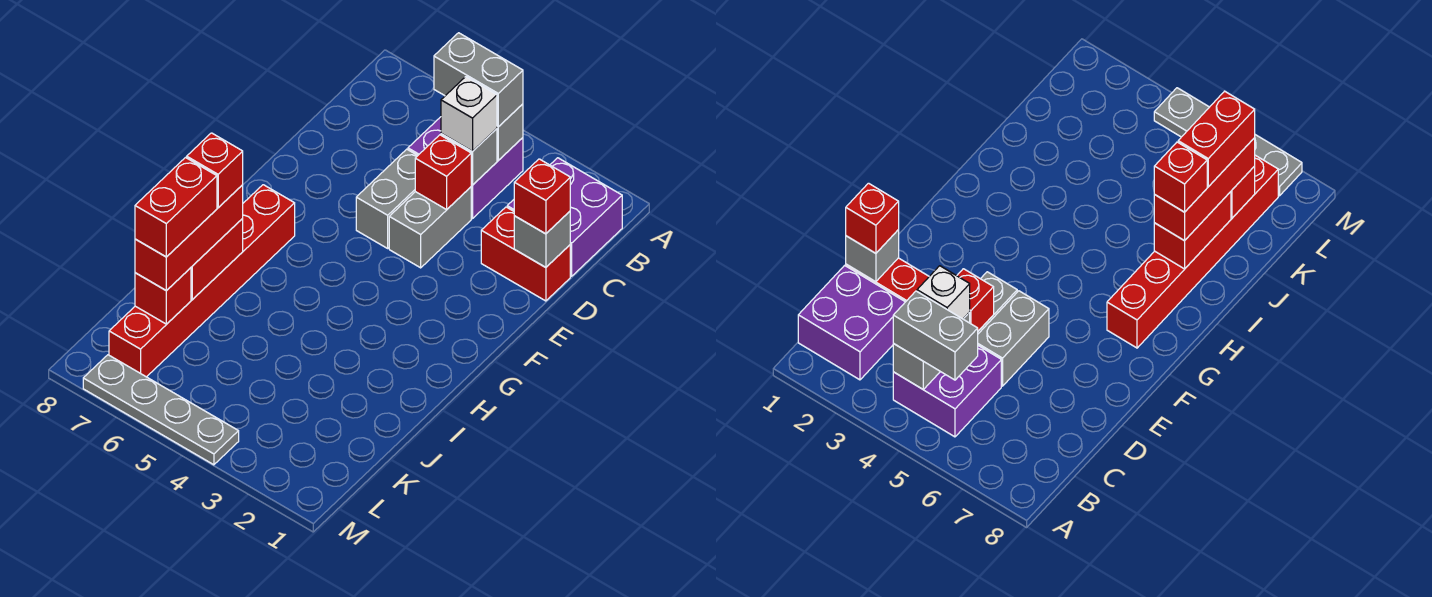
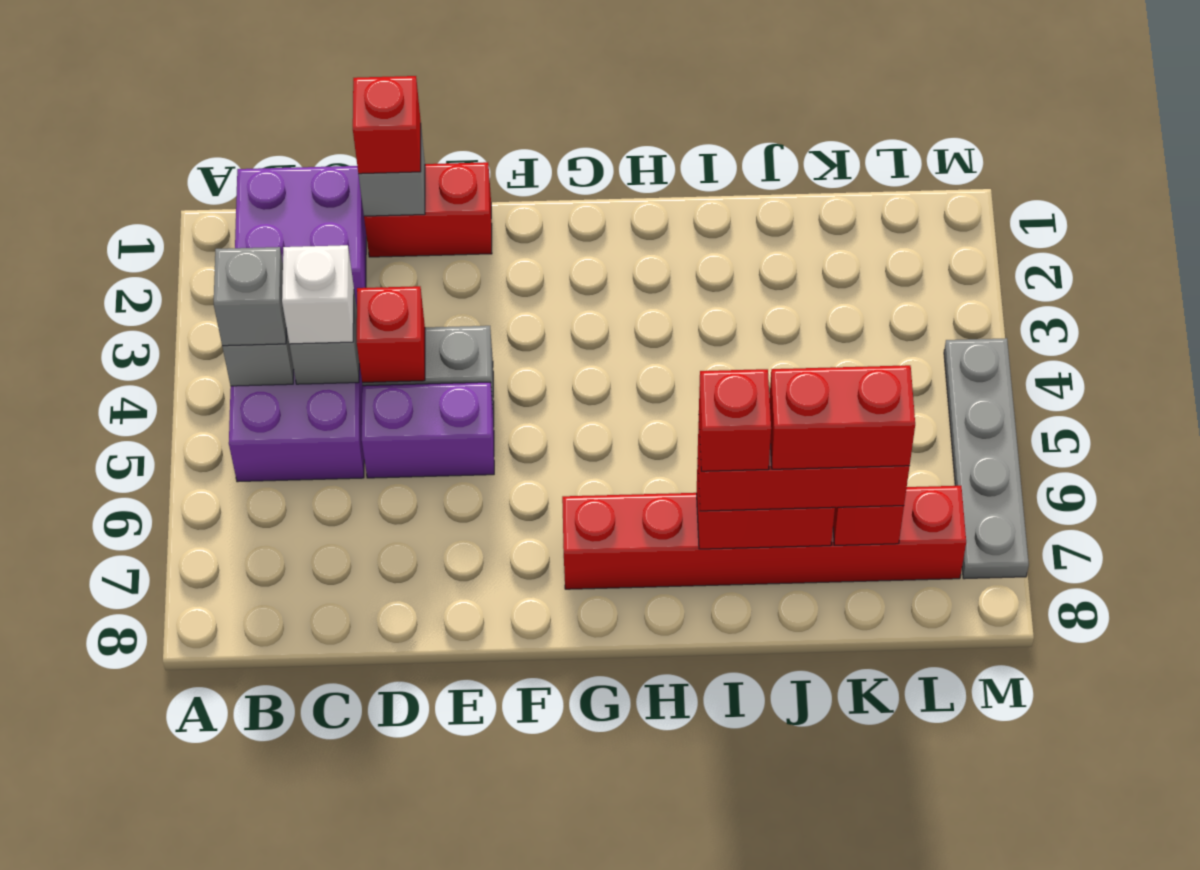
grey brick B4:B5 level 3 -> grey brick B4 level 3
red brick D1:D2 level 1 -> red brick D1:E1 level 1
grey brick D5:E5 level 1 -> purple brick D5:E5 level 1

